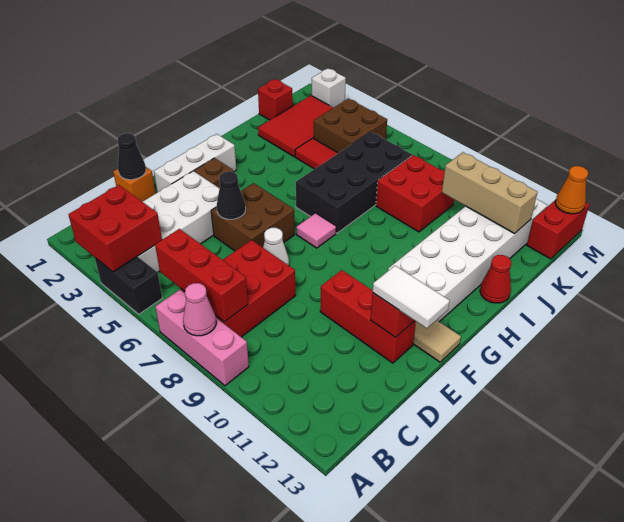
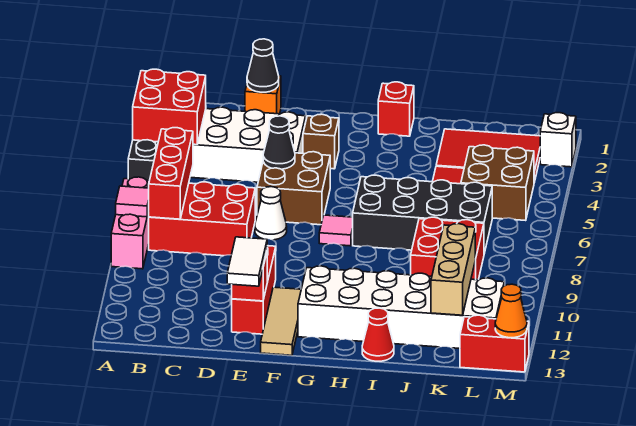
pink cone A8 level 2 -> pink tile A8 level 2
white brick E2:G2 level 1 -> none
red brick K1 level 1 -> red brick H1 level 1

